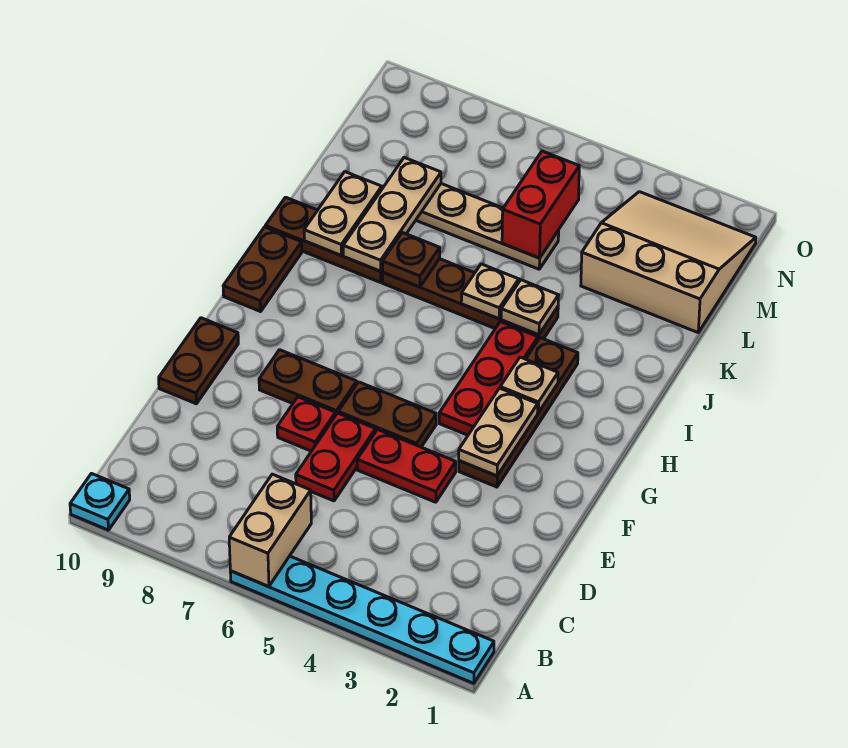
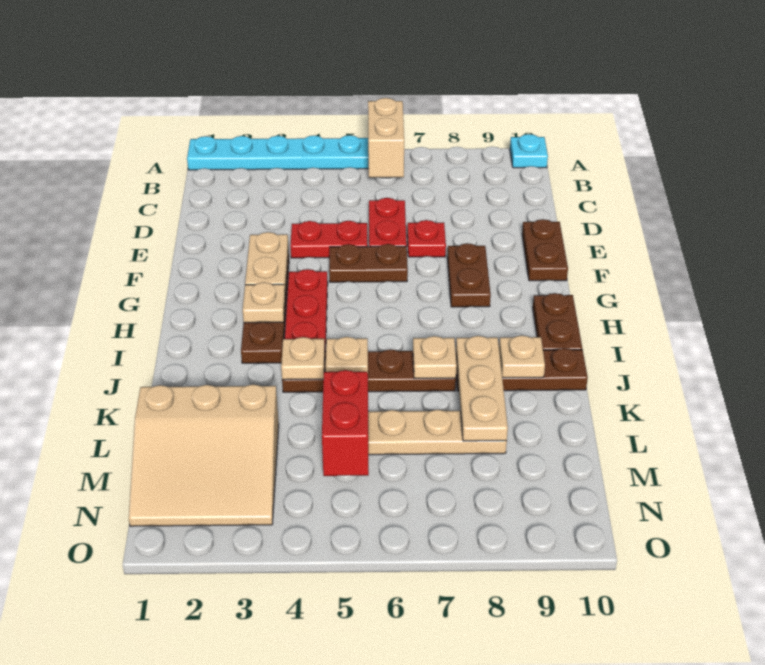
brown plate F7:F8 level 1 -> brown plate F8:G8 level 1
brown plate J7 level 2 -> tan plate J7 level 2
tan plate J9:K9 level 2 -> tan plate J9 level 2

